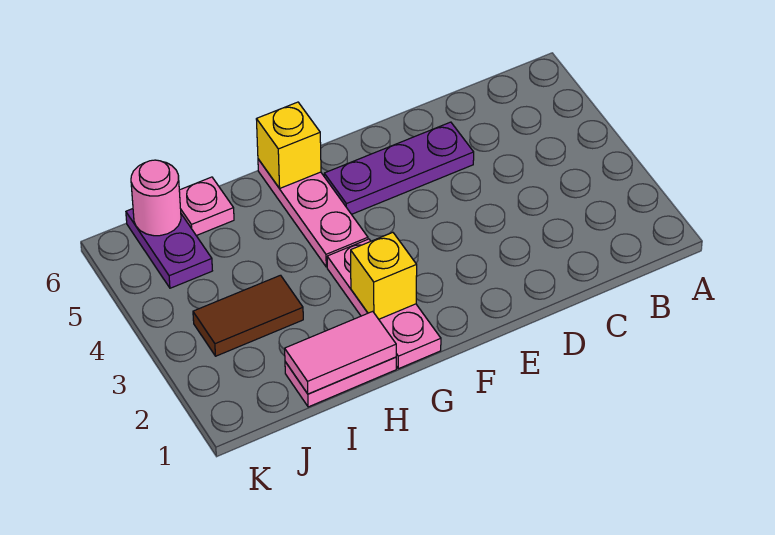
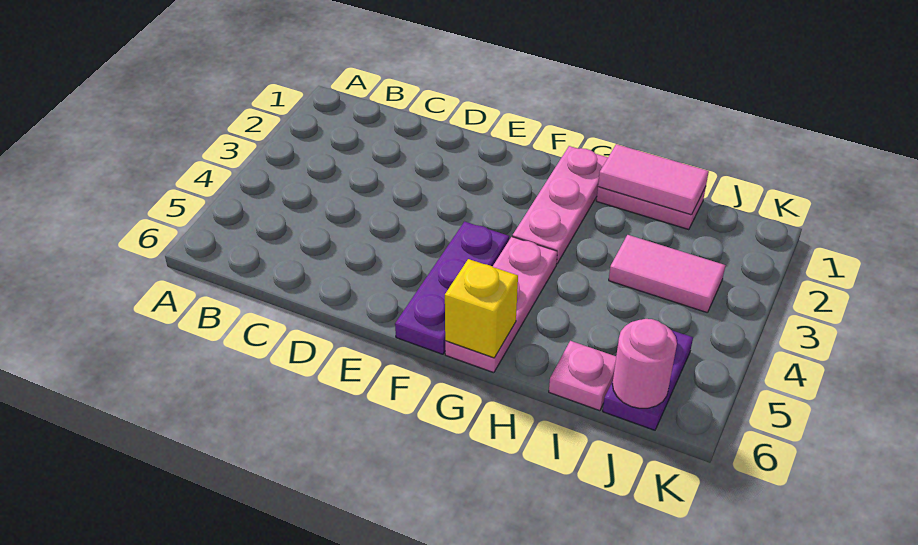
purple plate D5:F5 level 1 -> purple plate F4:F6 level 1
yellow brick G2 level 2 -> none
brown tile I3:J3 level 1 -> pink tile I3:J3 level 1

